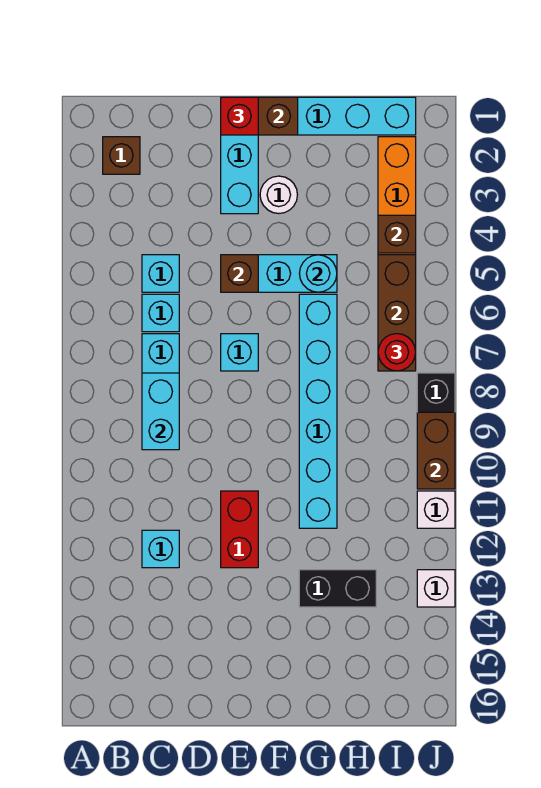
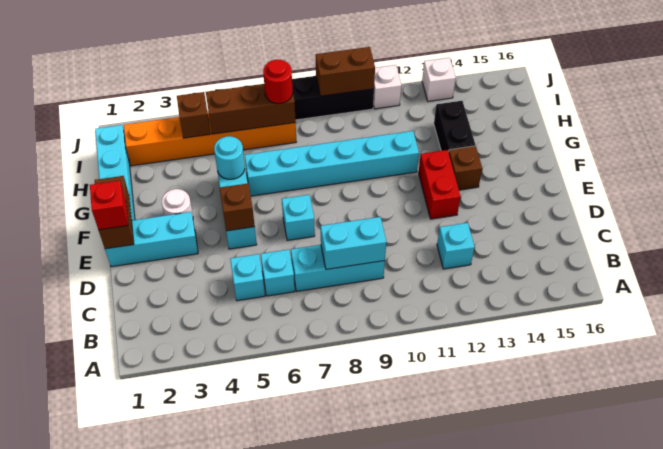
brown brick B2 level 1 -> brown brick F13 level 1
red brick E11:E12 level 1 -> red brick E12:F12 level 1

